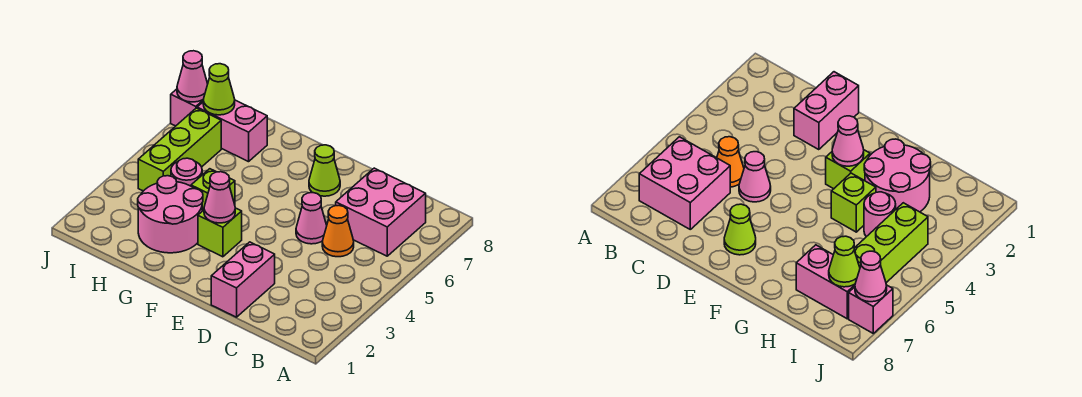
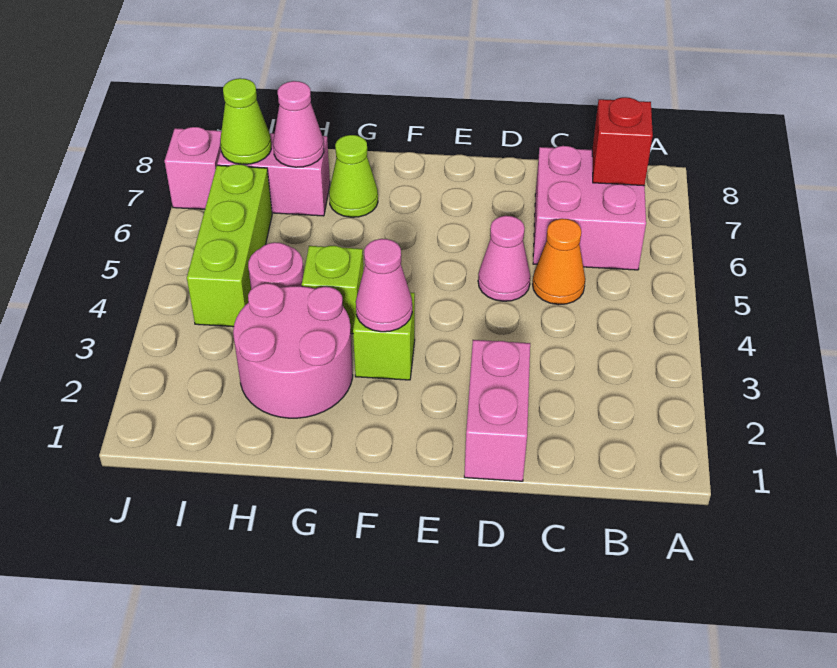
none -> red brick B7 level 2
lime cone E7 level 1 -> lime cone G7 level 1
pink cone J7 level 2 -> pink cone H7 level 2

